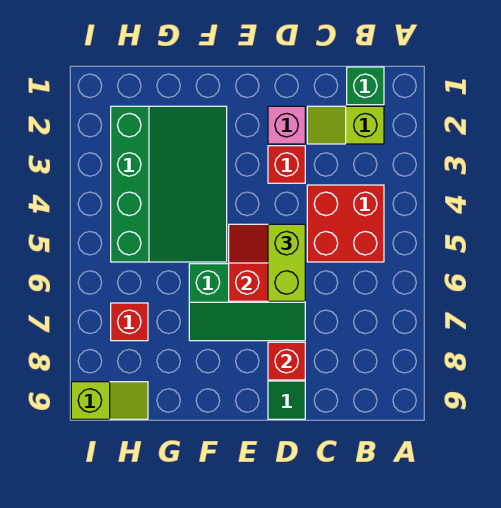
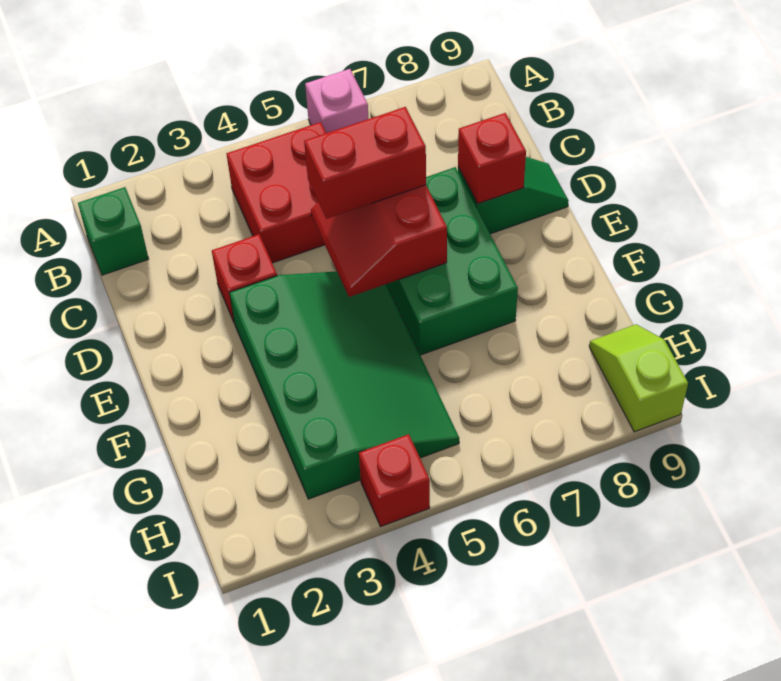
lime slope B2:C2 level 1 top B -> none
pink brick D2 level 1 -> pink brick A6 level 1
lime brick D5:D6 level 3 -> red brick D5:D6 level 3
green slope D6:F7 level 1 top 6 -> green brick D6:F7 level 1
green slope F2:H5 level 1 top H -> green slope E3:H5 level 1 top 3
red brick H7 level 1 -> red brick I4 level 1

